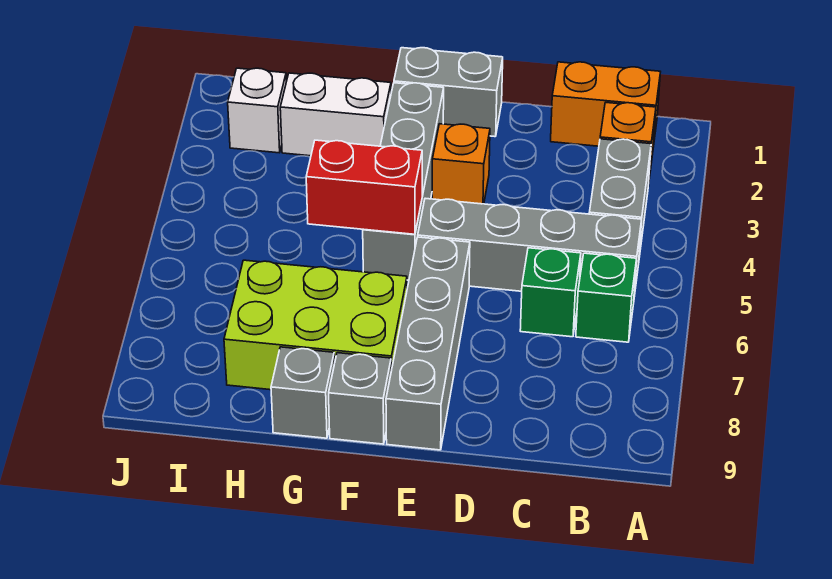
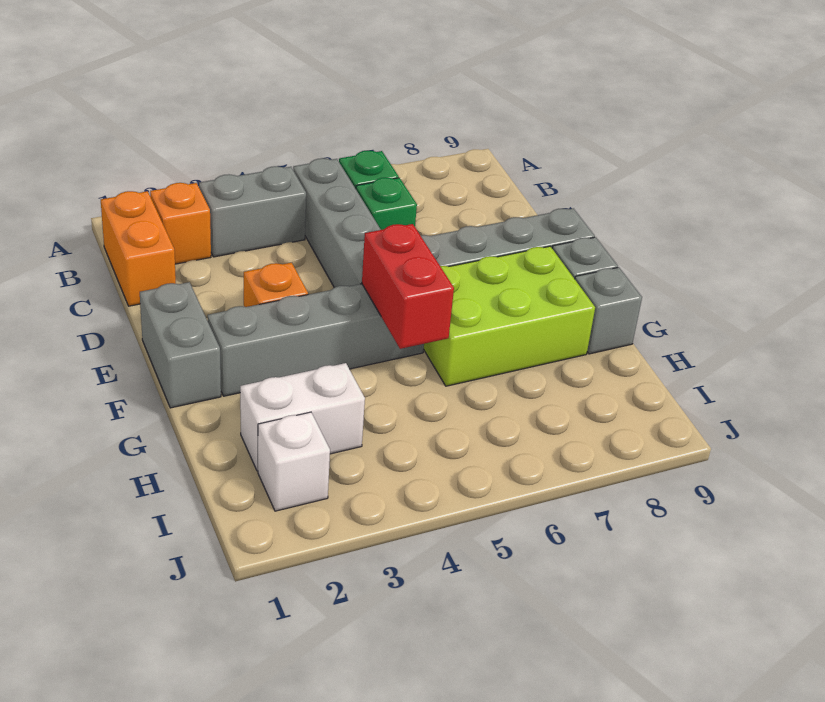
lime brick F7:H8 level 1 -> lime brick F6:G8 level 1
white brick G2:H2 level 1 -> white brick H2:H3 level 1

